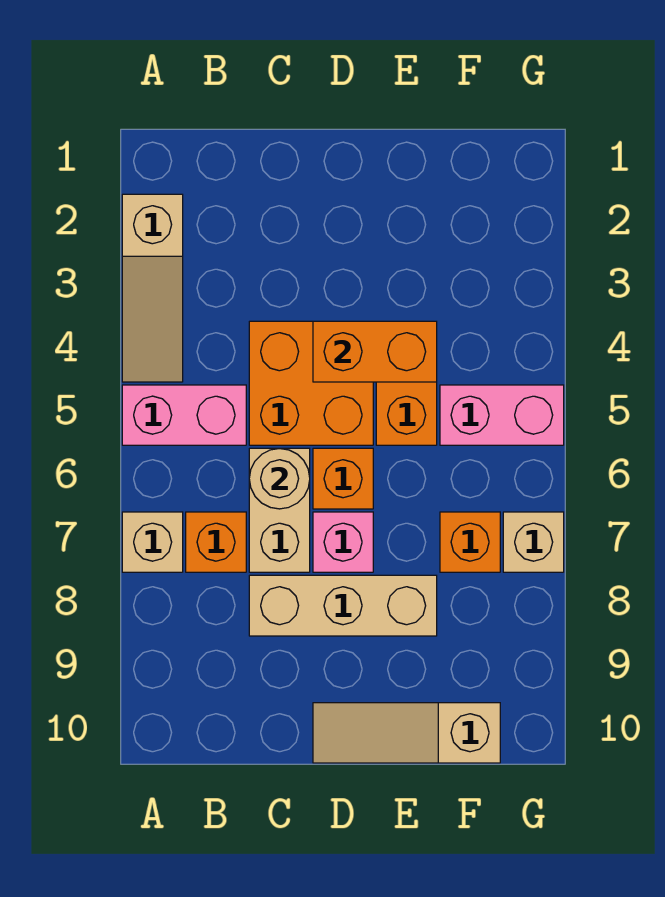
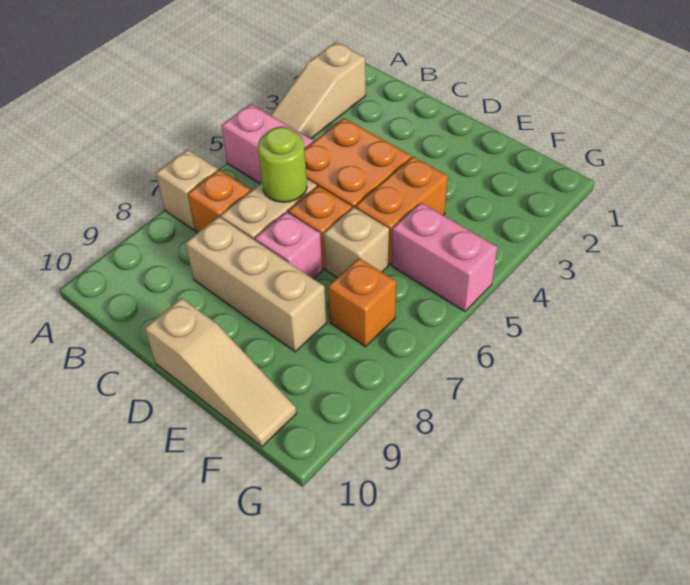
tan round brick C6 level 2 -> lime round brick C6 level 2
orange brick D4:E4 level 2 -> none
tan slope D10:F10 level 1 top F -> tan slope D10:F10 level 1 top D
tan brick G7 level 1 -> tan brick E6 level 1

